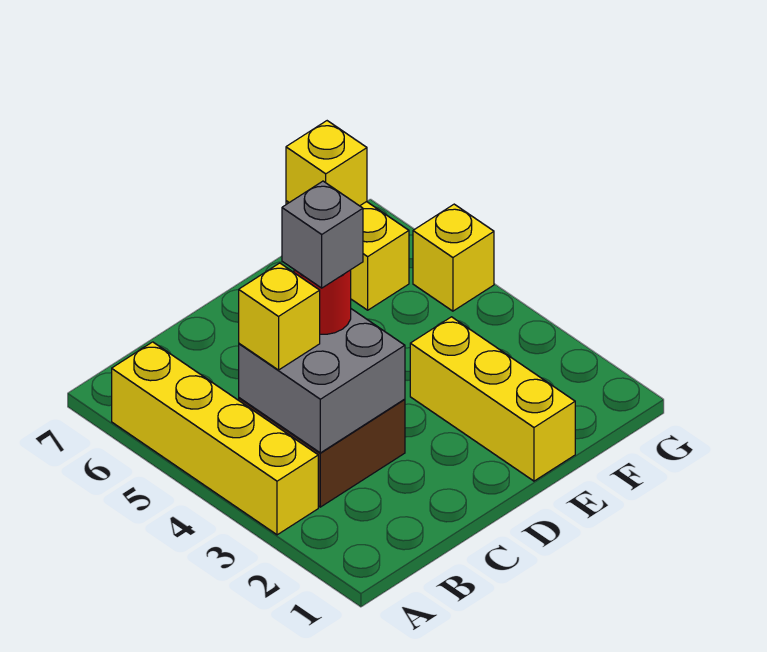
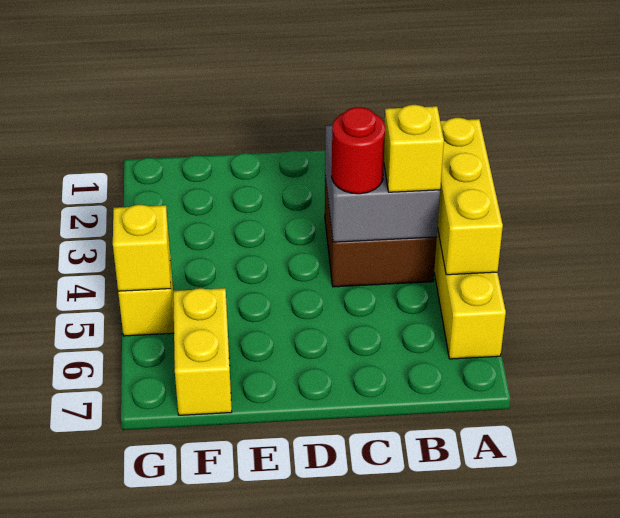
grey brick C4 level 4 -> none
yellow brick E1:E3 level 1 -> yellow brick A3:A5 level 2
yellow brick F7 level 2 -> yellow brick G5 level 2

